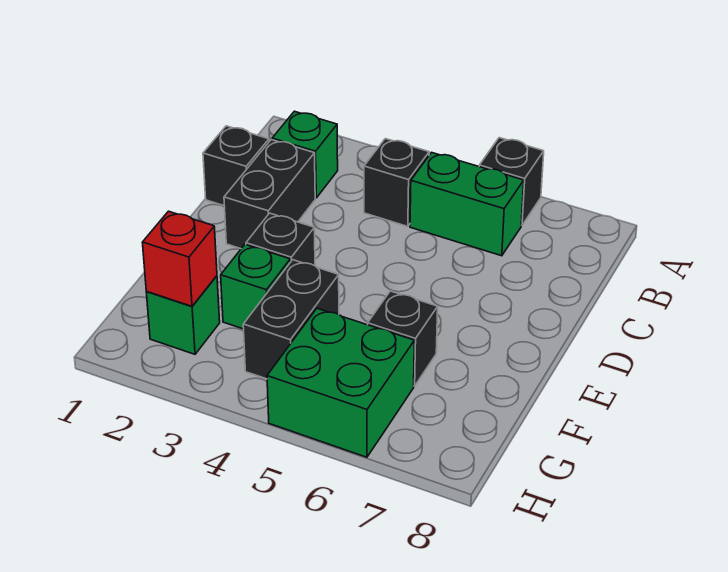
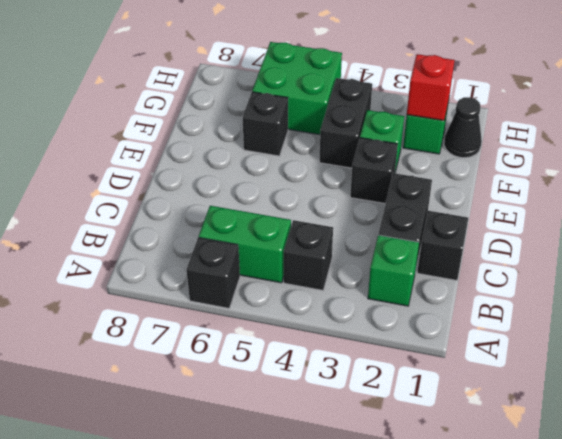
none -> black cone G1 level 1

